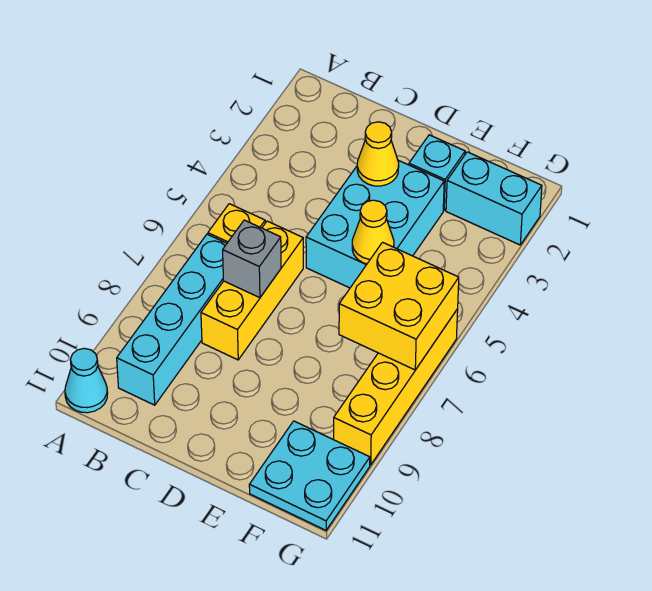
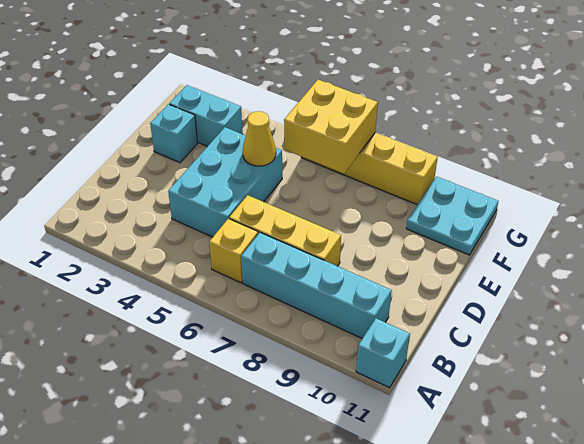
cyan cone A11 level 1 -> cyan brick A11 level 1
grey brick C7 level 2 -> none
cyan brick D3:E5 level 1 -> cyan brick C4:E5 level 1
yellow cone D3 level 2 -> none
cyan brick F2:G2 level 1 -> cyan brick F2:F3 level 1

